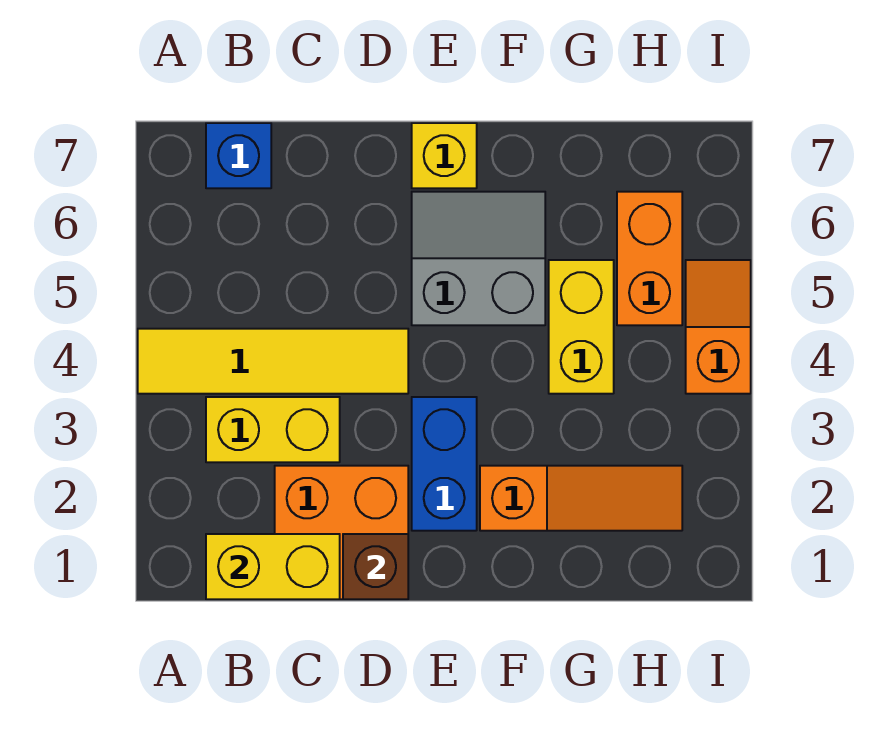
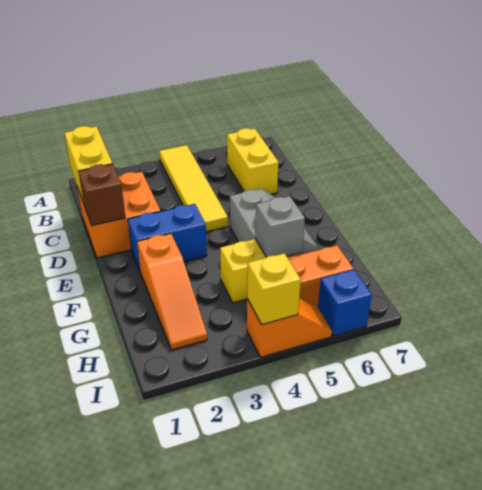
yellow brick B3:C3 level 1 -> yellow brick B6:C6 level 1
blue brick B7 level 1 -> blue brick I6 level 1
yellow brick E7 level 1 -> yellow brick I4 level 2
none -> grey brick G5 level 2

